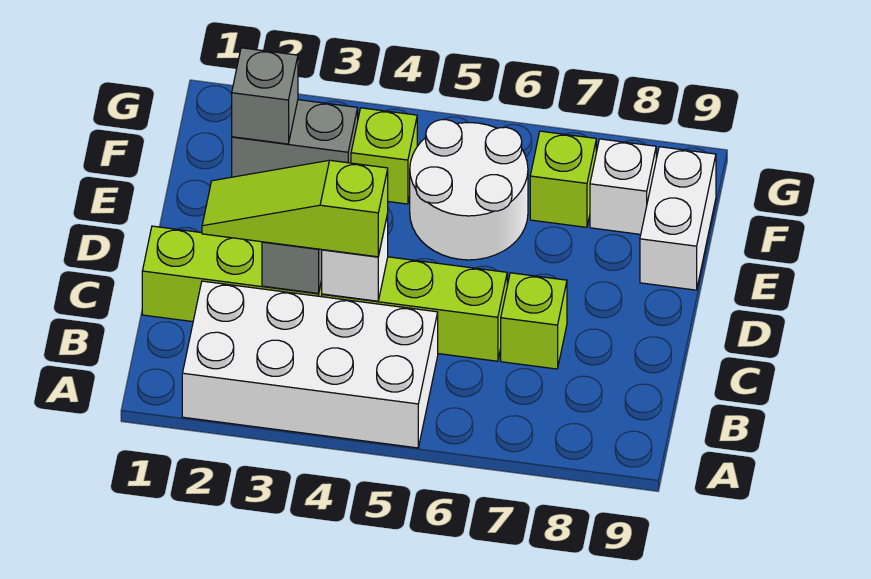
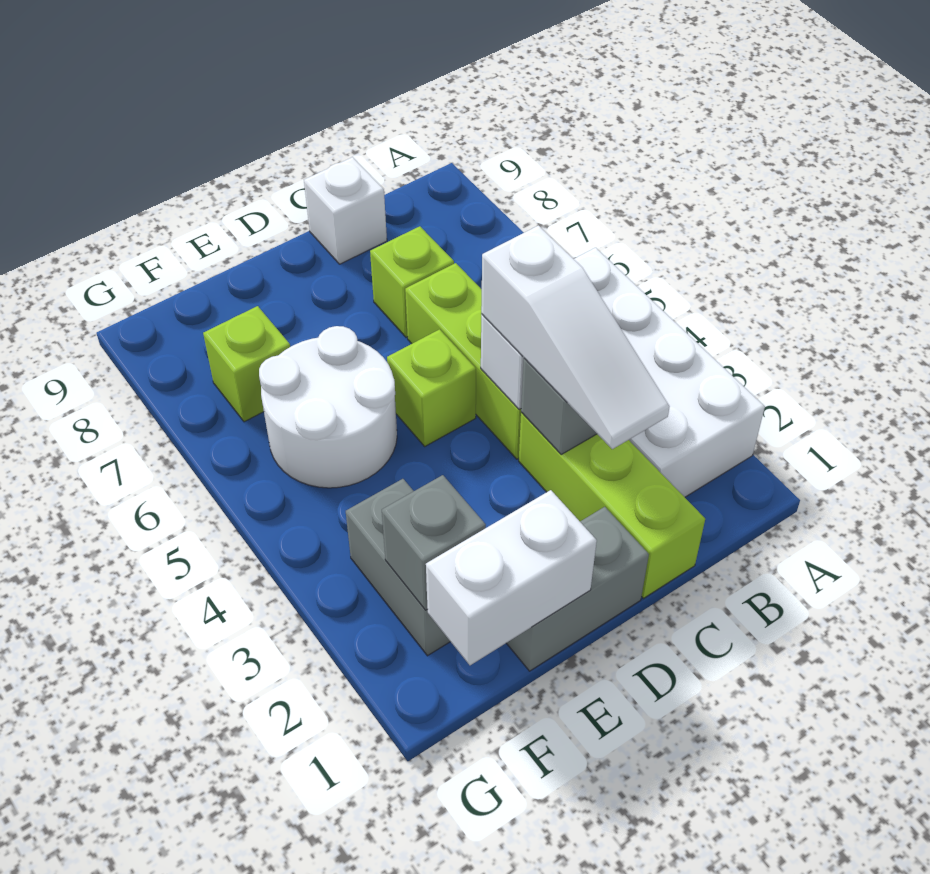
lime slope C2:C4 level 3 top 4 -> white slope C2:C4 level 3 top 4
none -> grey brick D1:E1 level 1
white brick E9:F9 level 1 -> white brick E1:F1 level 2
lime brick F4 level 1 -> lime brick D5 level 1
white brick F8 level 1 -> white brick C9 level 1

